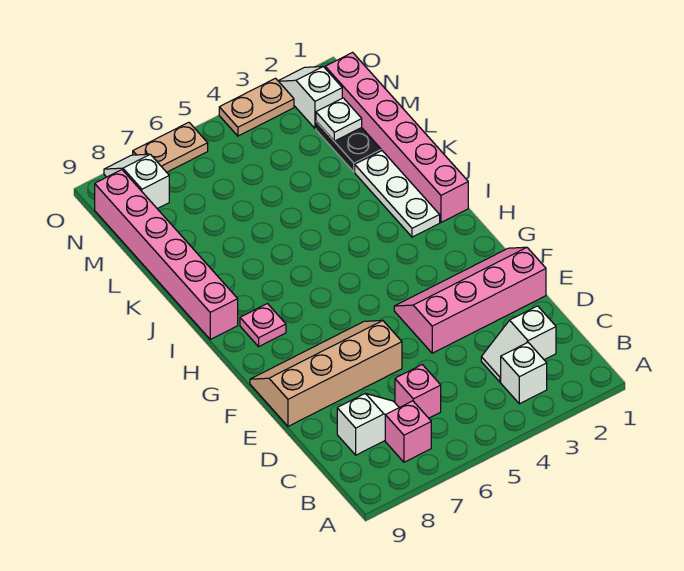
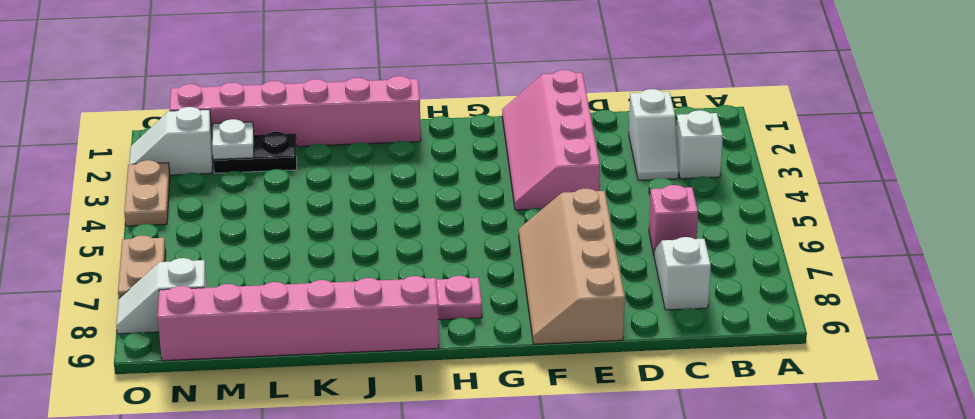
pink brick B7 level 1 -> none
white plate I2:K2 level 1 -> none

